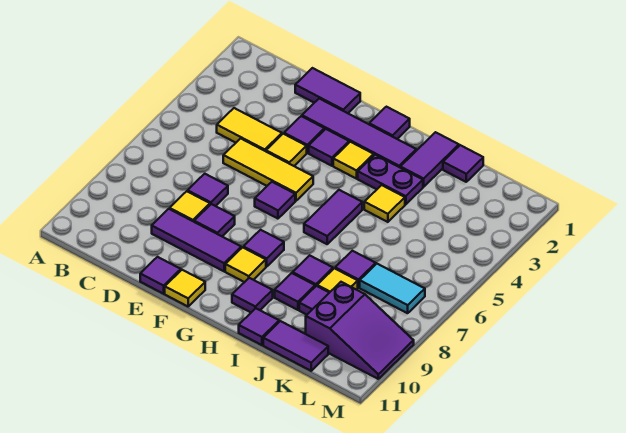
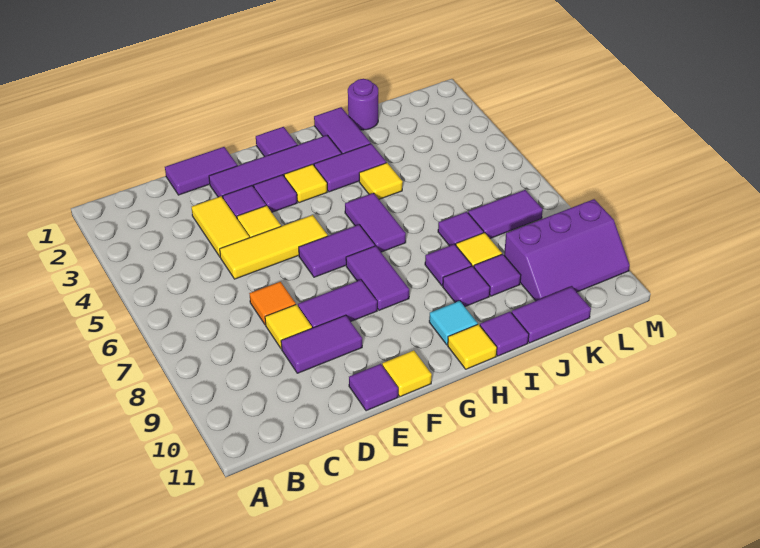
yellow tile C4:D4 level 1 -> yellow tile D3:D4 level 1
purple tile D7 level 1 -> orange tile D7 level 1
purple tile D9:F9 level 1 -> purple tile D9:E9 level 1
purple tile E8 level 1 -> purple tile E8:F8 level 1
purple tile F6 level 1 -> purple tile F6:G6 level 1
purple tile G8 level 1 -> purple tile G7:G8 level 1
yellow tile G9 level 1 -> yellow tile H11 level 1
purple plate H3:I3 level 1 -> purple tile H3:I3 level 1
purple tile H10 level 1 -> cyan tile H10 level 1
purple tile J1 level 1 -> purple round brick J1 level 1
cyan tile K7:L7 level 1 -> purple tile K7:L7 level 1
purple slope K9:M10 level 1 top K -> purple slope K9:M10 level 1 top 9

